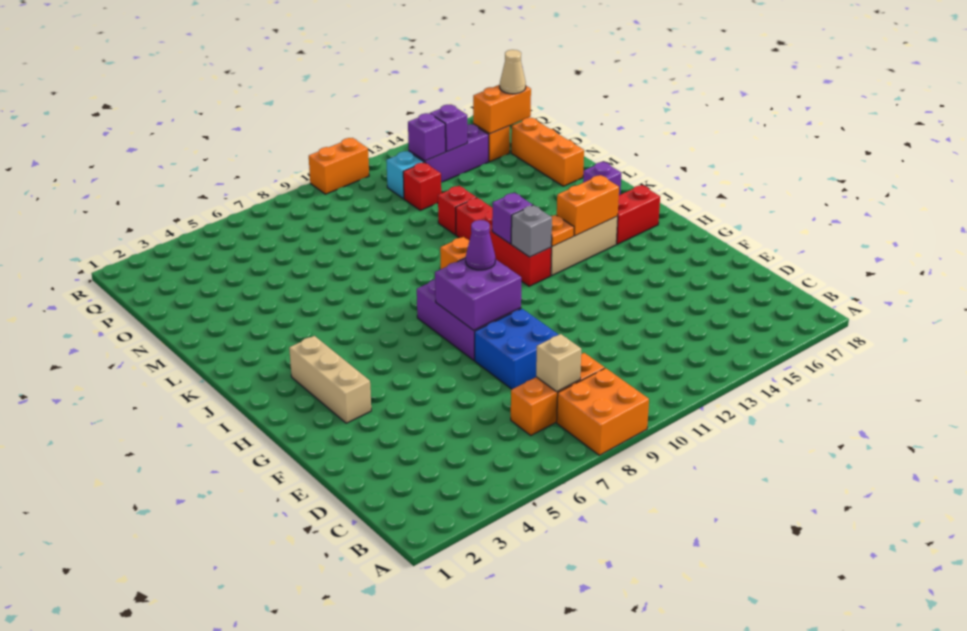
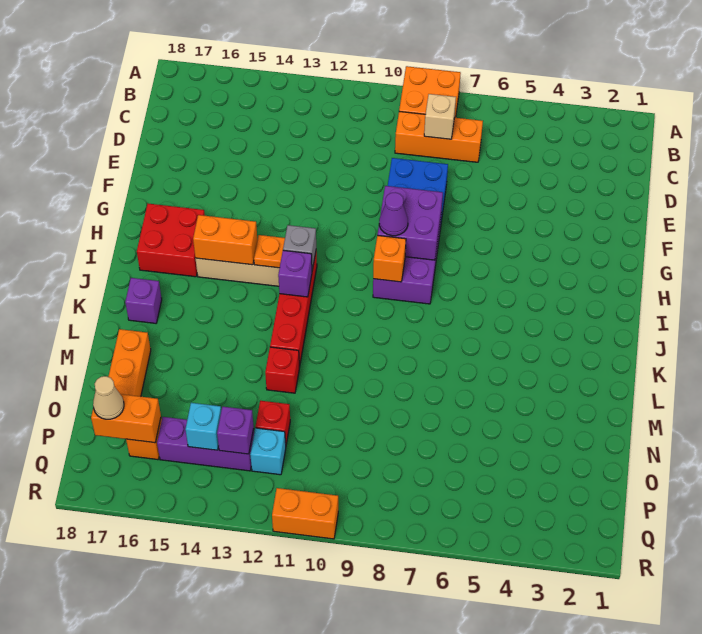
tan brick G3:I3 level 1 -> none
red brick I16:I17 level 1 -> red brick H16:I17 level 1
purple brick P14 level 2 -> cyan brick P14 level 2

